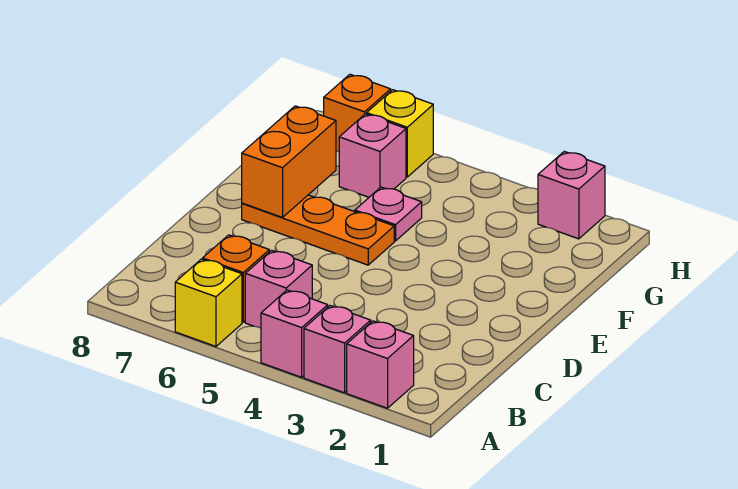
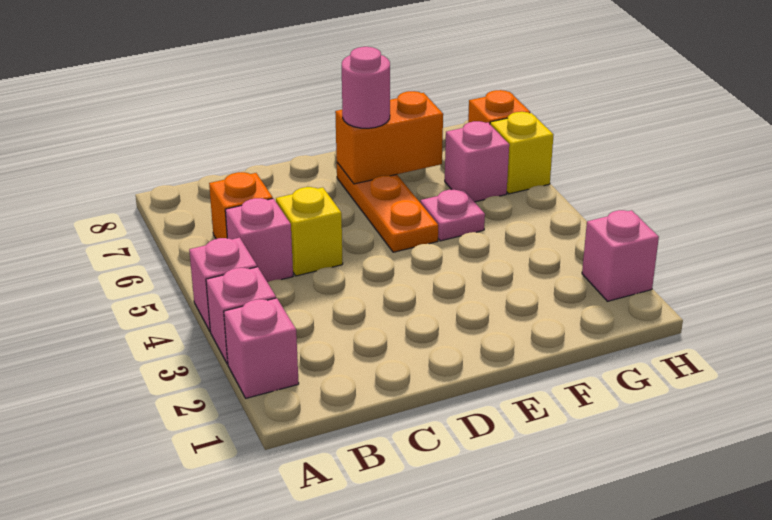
yellow brick A6 level 1 -> yellow brick C5 level 1
none -> pink round brick E7 level 3

